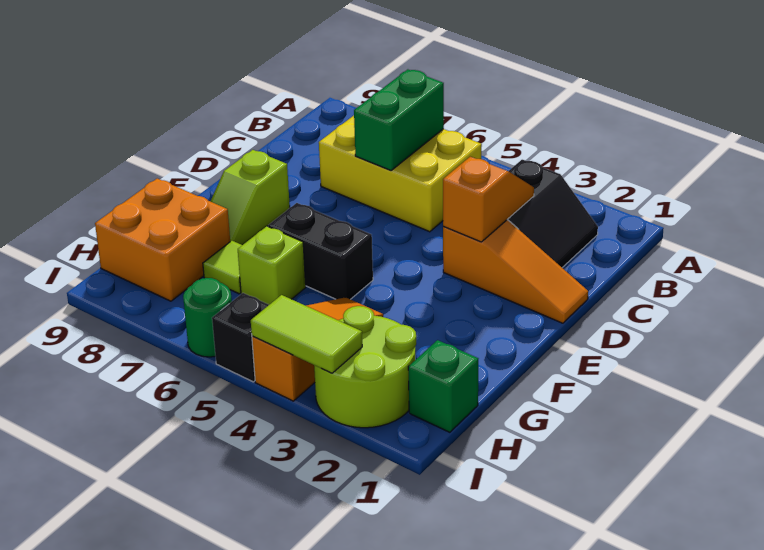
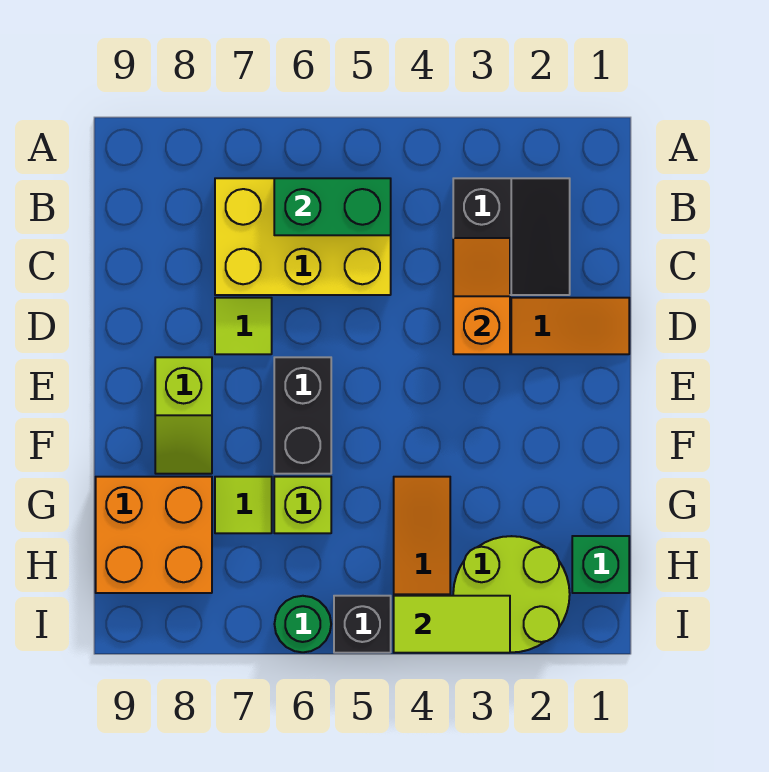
green brick B6:C6 level 2 -> green brick B5:B6 level 2
none -> lime tile D7 level 1
black brick F5:F6 level 1 -> black brick E6:F6 level 1

